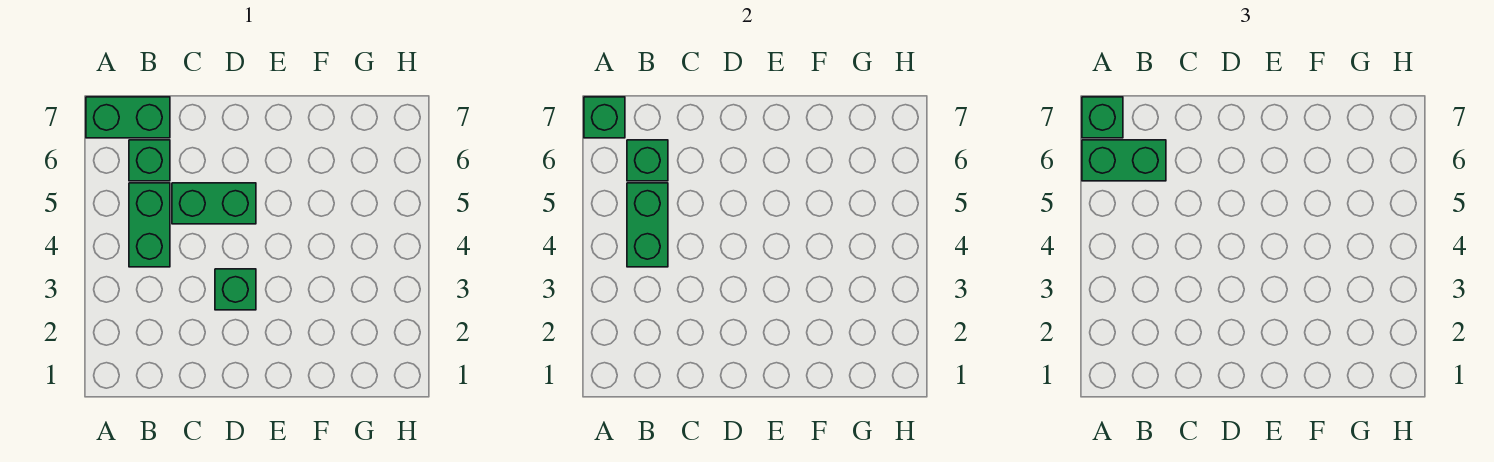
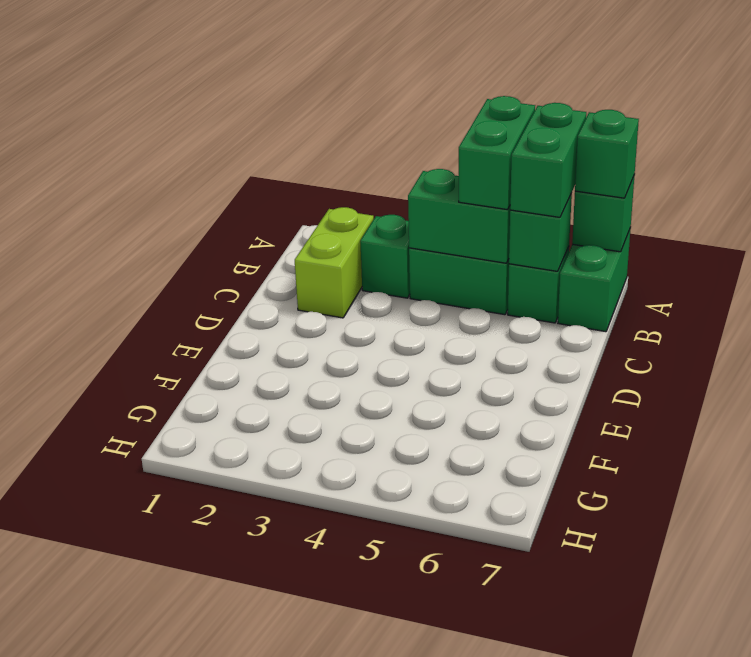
none -> lime brick B2:C2 level 1
green brick C5:D5 level 1 -> green brick A5:B5 level 3
green brick D3 level 1 -> green brick B3 level 1

